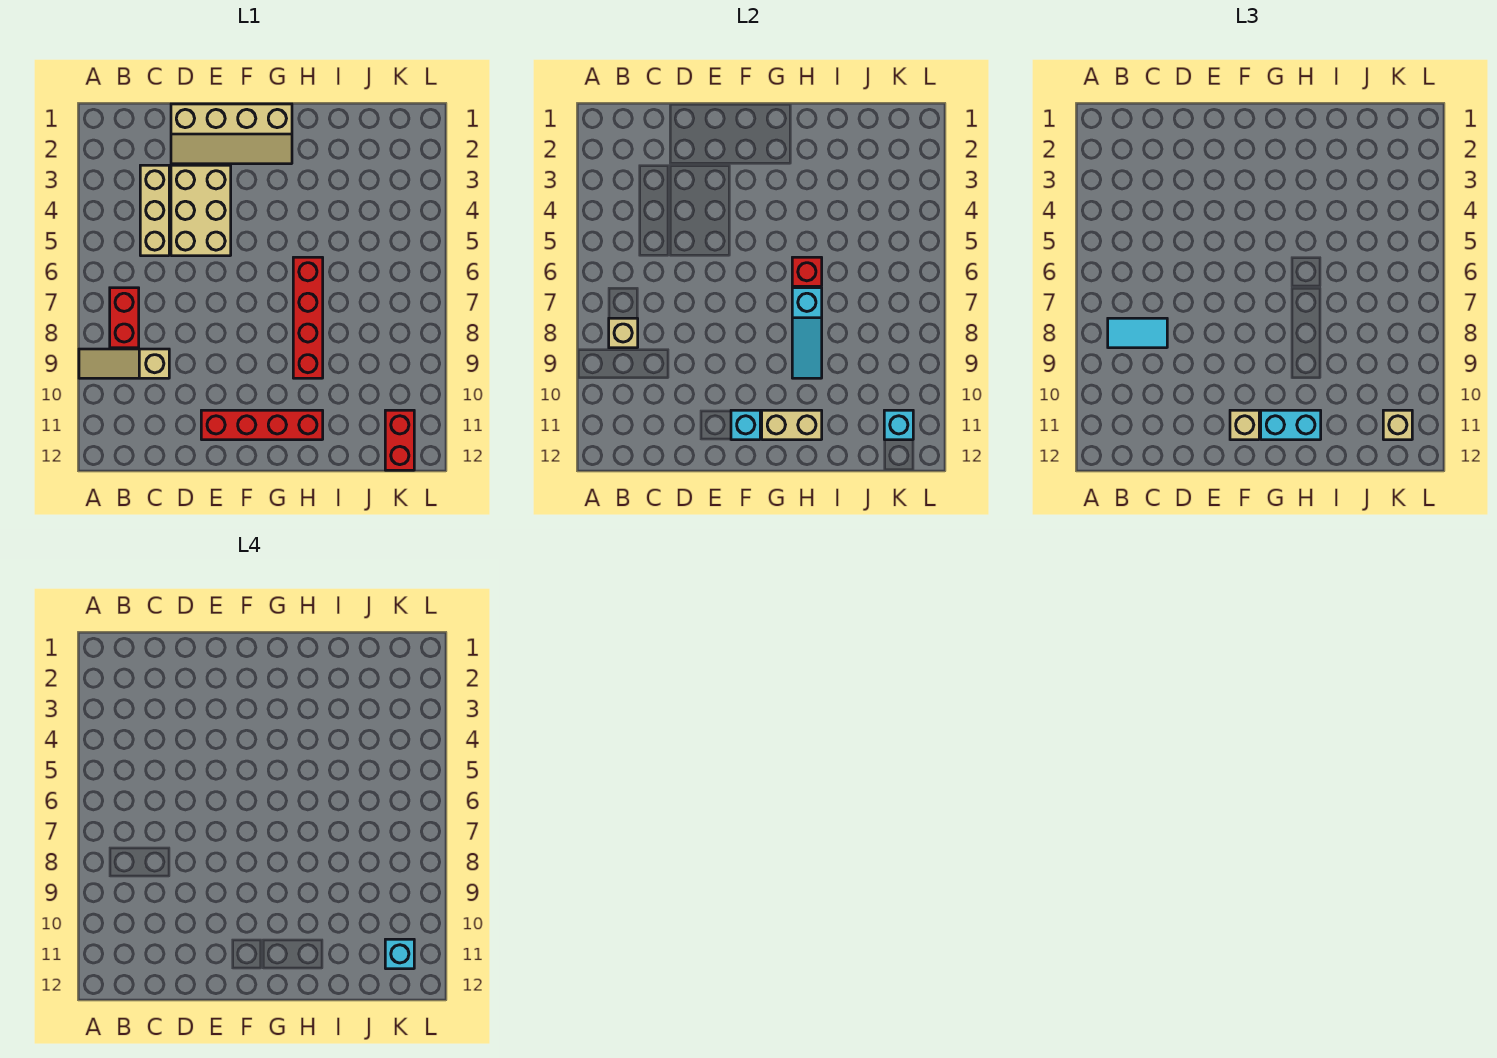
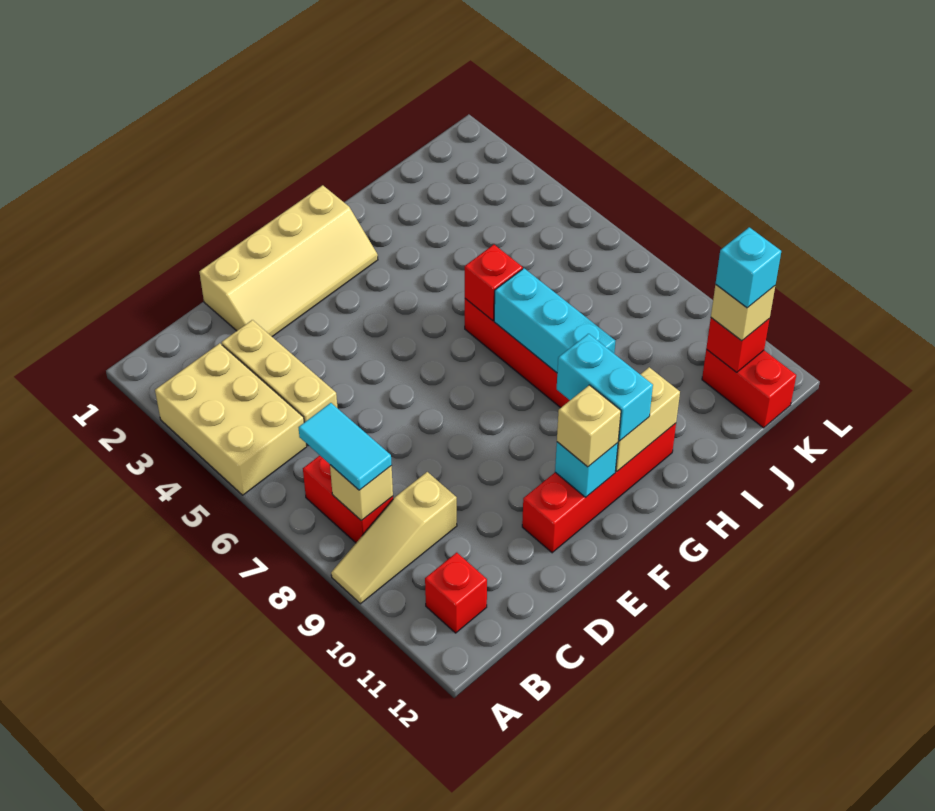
cyan tile B8:C8 level 3 -> cyan tile B7:B8 level 3
none -> red brick B11 level 1
tan brick D3:E5 level 1 -> tan brick A3:B5 level 1
cyan brick G11:H11 level 3 -> cyan brick G10:G11 level 3
cyan slope H7:H9 level 2 top 7 -> cyan brick H7:H9 level 2
cyan brick K11 level 2 -> red brick K11 level 2

